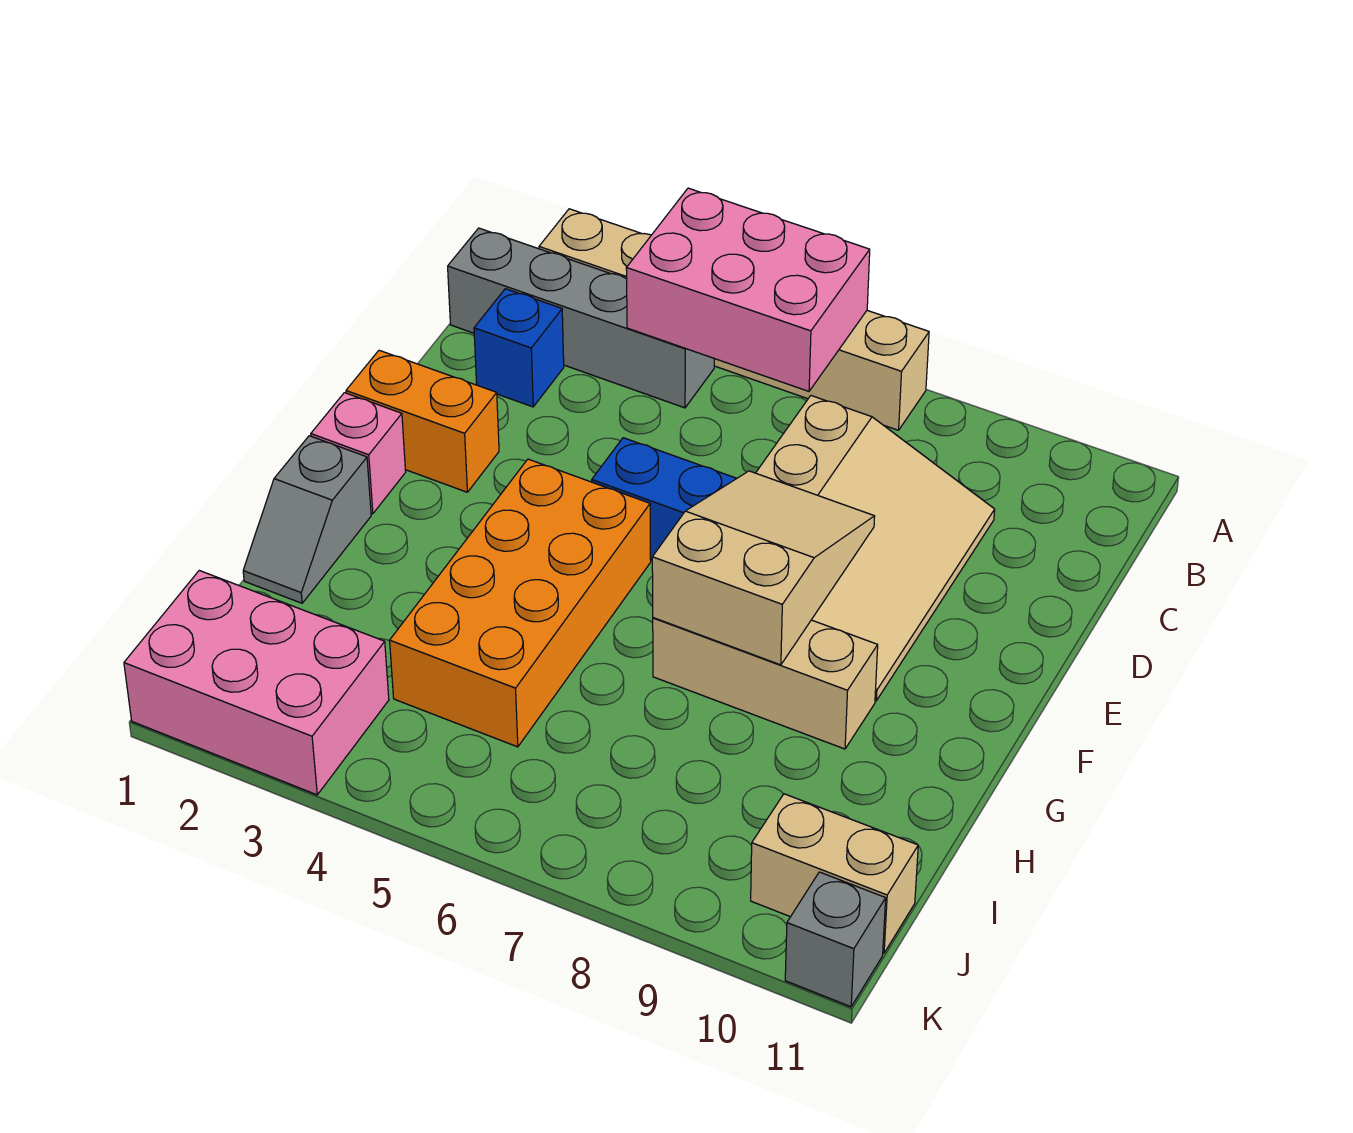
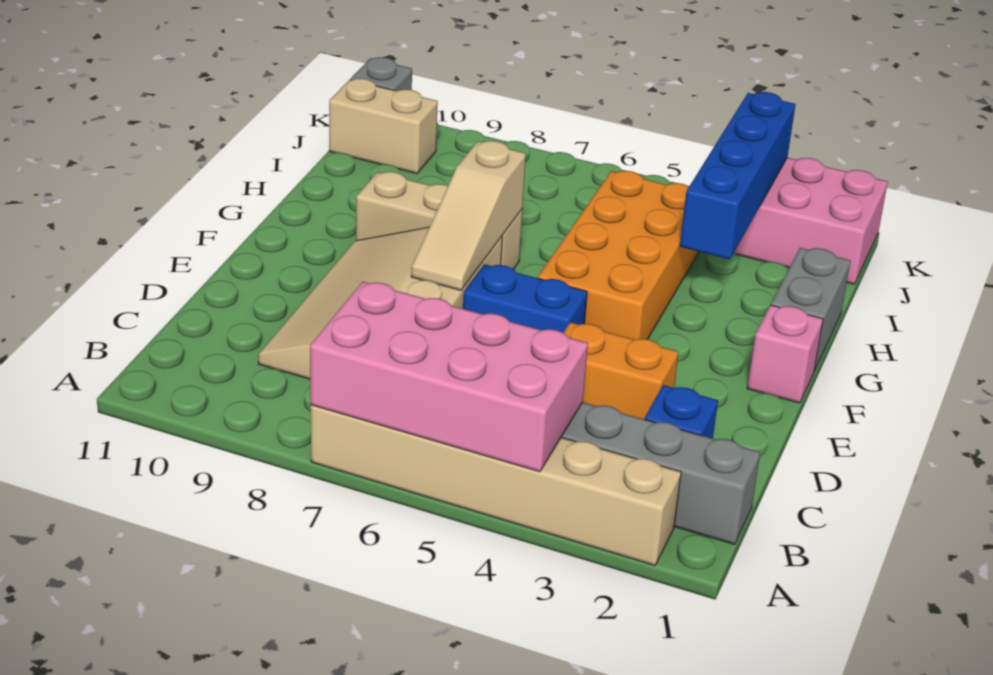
pink brick A4:B6 level 2 -> pink brick A4:B7 level 2
orange brick E1:E2 level 1 -> orange brick D3:D4 level 1
tan slope E7:G8 level 2 top G -> tan slope E7:G7 level 2 top G
grey slope G1:H1 level 1 top G -> grey brick G1:H1 level 1
none -> blue brick H3:K3 level 2

